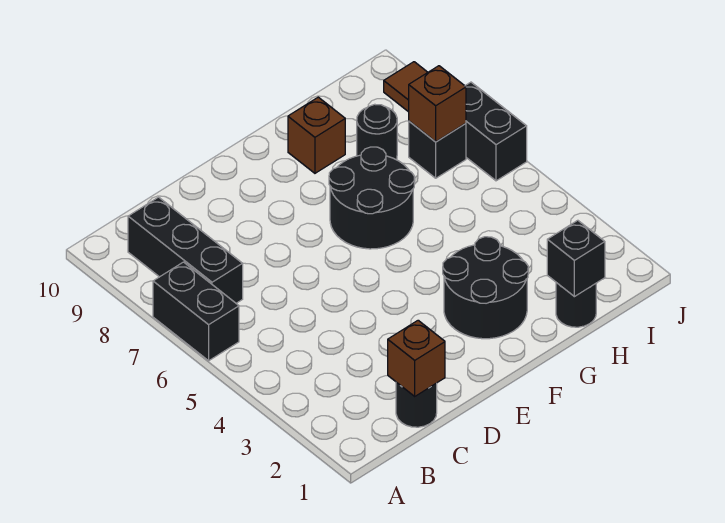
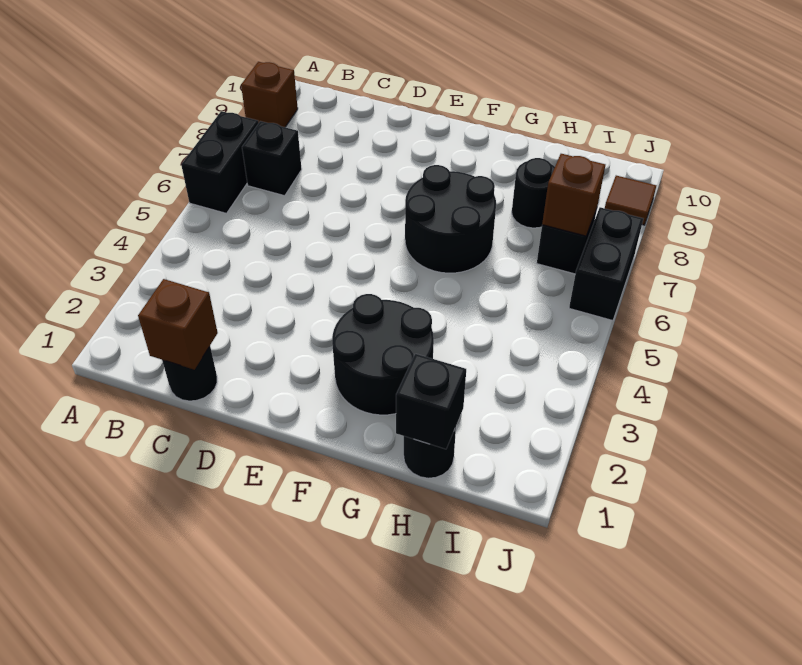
black brick B7:B9 level 1 -> black brick B7 level 1
brown brick G9 level 1 -> brown brick A9 level 1

